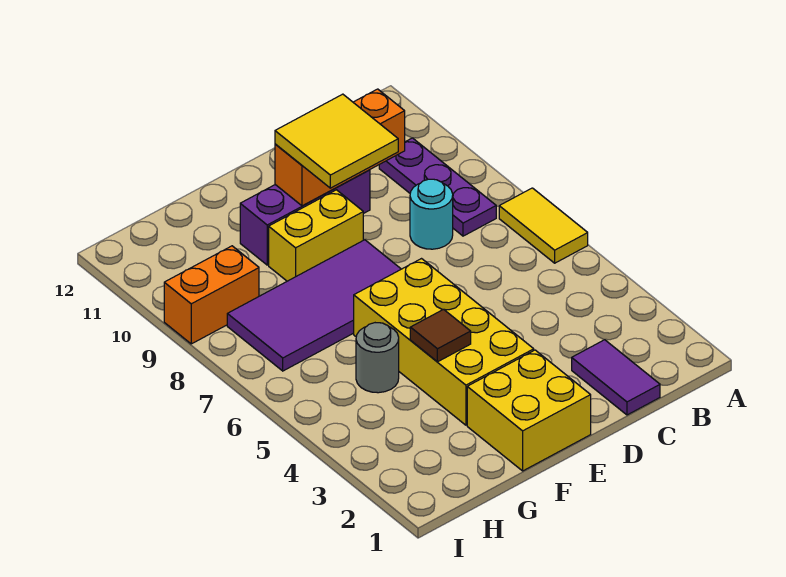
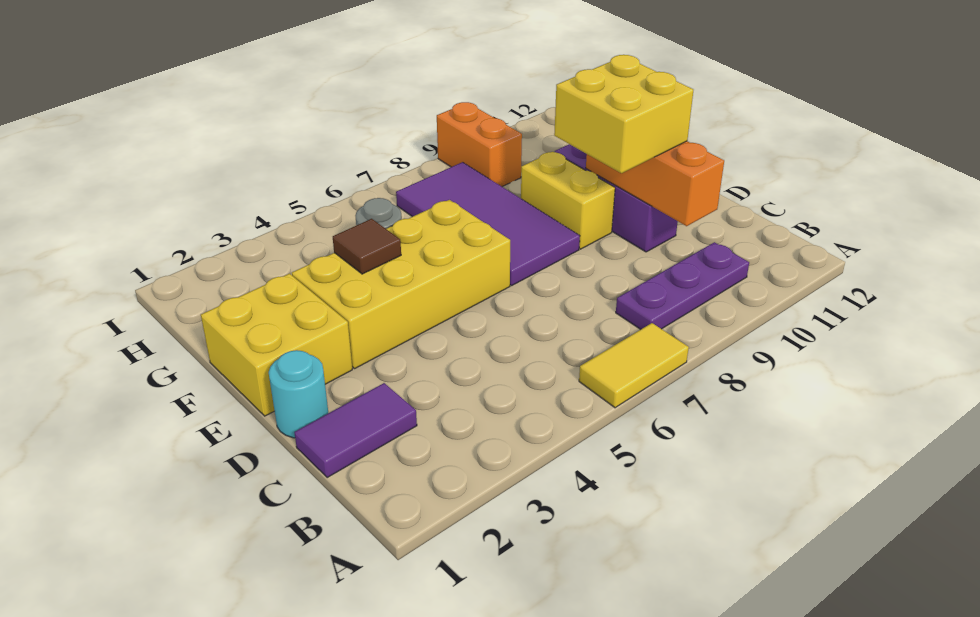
cyan round brick C8 level 1 -> cyan round brick D1 level 1
yellow tile D9:E10 level 3 -> yellow brick D9:E10 level 3

